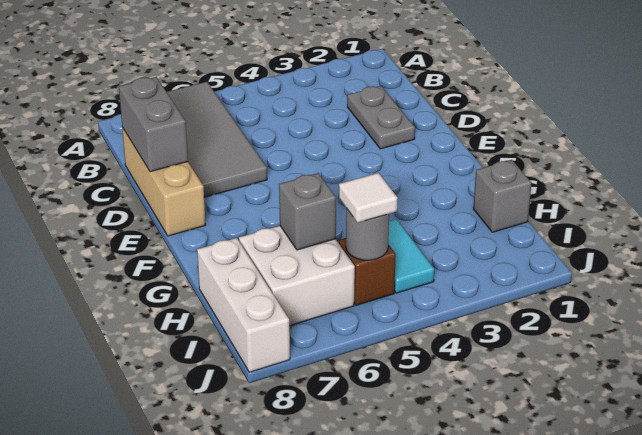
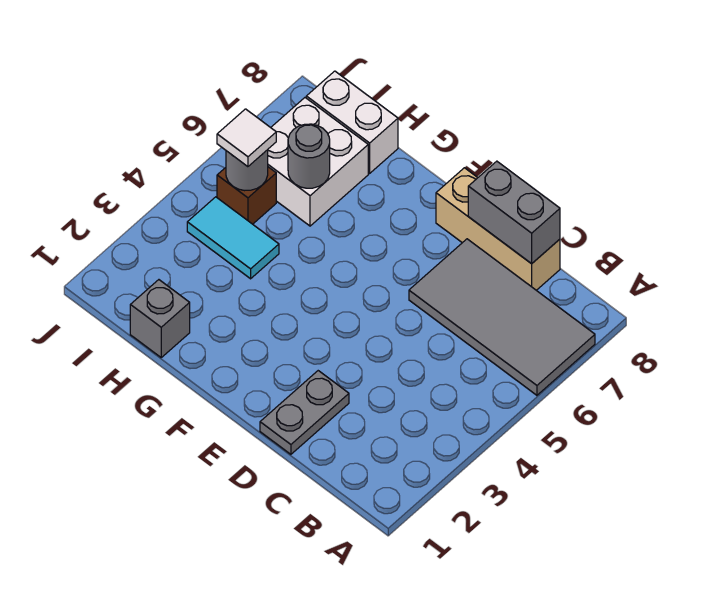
grey plate C2:D2 level 1 -> grey plate D1:D2 level 1
grey brick H6 level 2 -> grey round brick H6 level 2
white brick H8:J8 level 1 -> white brick H8:I8 level 1

